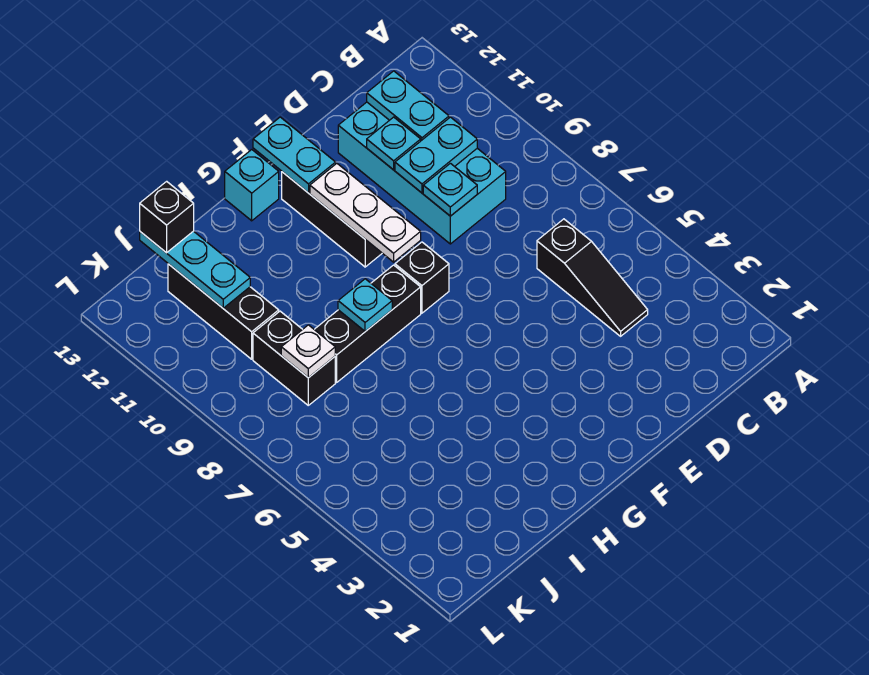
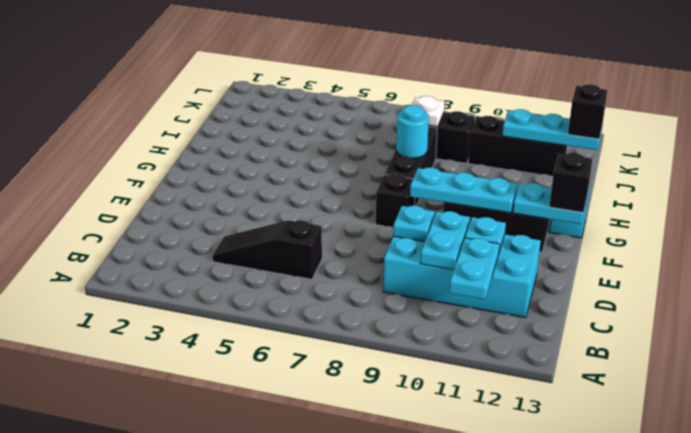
cyan plate C11:C12 level 2 -> cyan plate B11:C11 level 2
white plate F9:F11 level 2 -> cyan plate F9:F11 level 2
none -> black brick F13 level 3
cyan plate H8 level 2 -> cyan round brick H8 level 2

